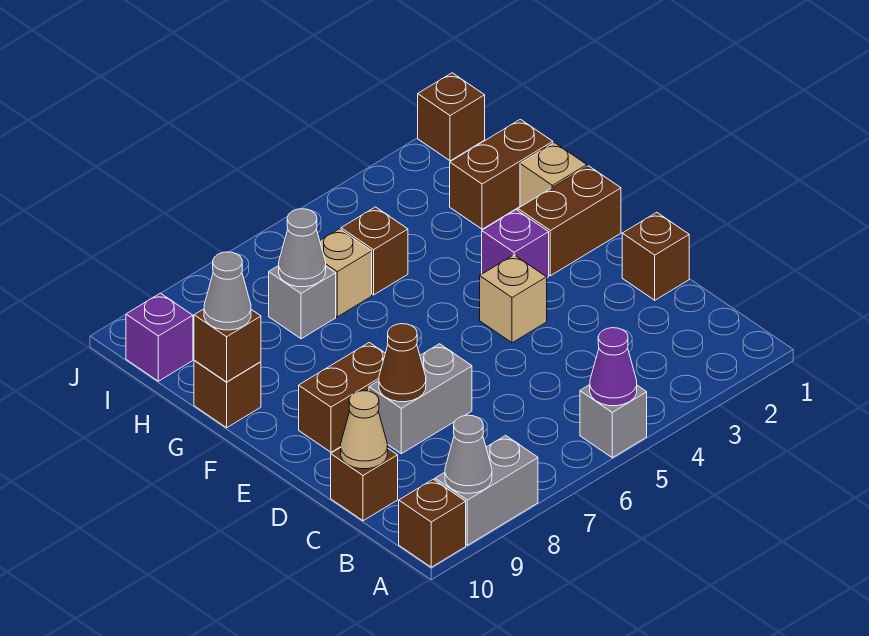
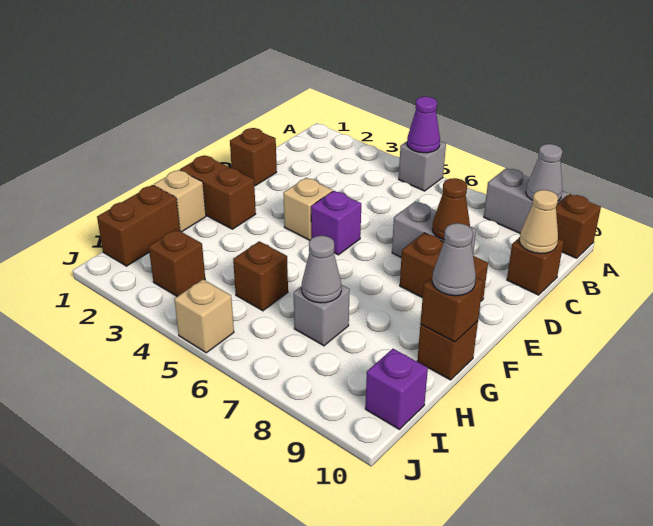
purple brick F3 level 1 -> purple brick E5 level 1
brown brick H1:H2 level 1 -> brown brick H1:I1 level 1
tan brick H6 level 1 -> tan brick J5 level 1
brown brick J1 level 1 -> brown brick I3 level 1

